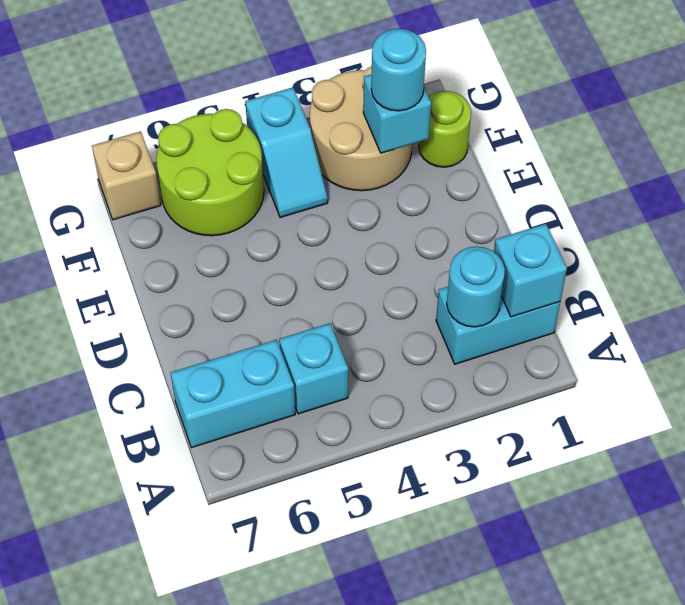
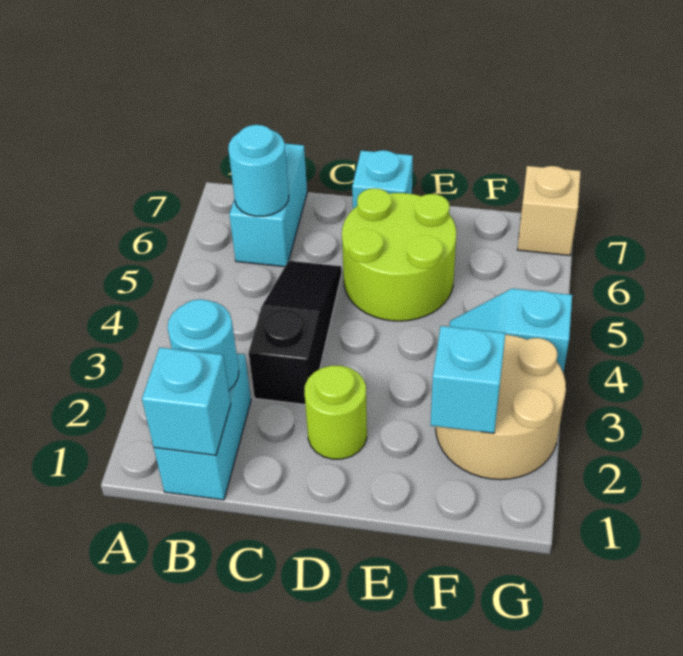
cyan brick B5 level 1 -> cyan brick D7 level 1
none -> black slope C3:C5 level 1 top 3
lime round brick F1 level 1 -> lime round brick D2 level 1
cyan round brick F2 level 3 -> cyan round brick B6 level 2
lime round brick F5:G6 level 1 -> lime round brick D5:E6 level 1

